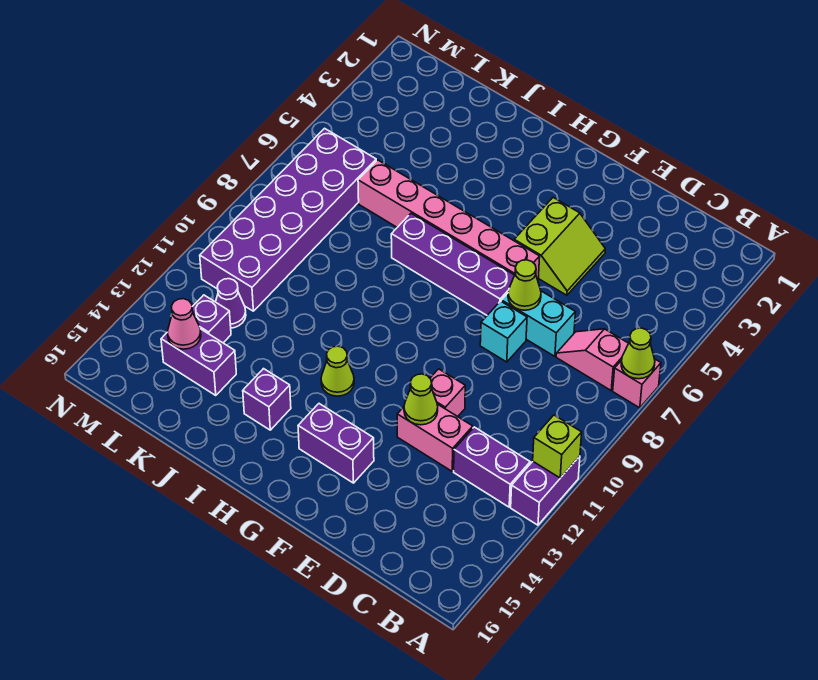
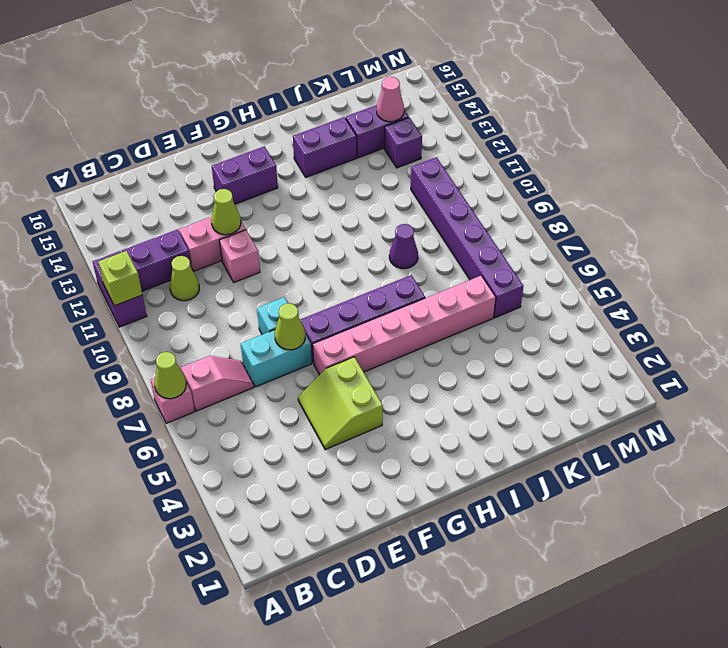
lime cone H12 level 1 -> lime cone C11 level 1
purple brick I14 level 1 -> purple brick I14:J14 level 1
purple brick L6:M11 level 1 -> purple brick L6:L11 level 1
purple cone L12 level 1 -> purple cone J9 level 1

